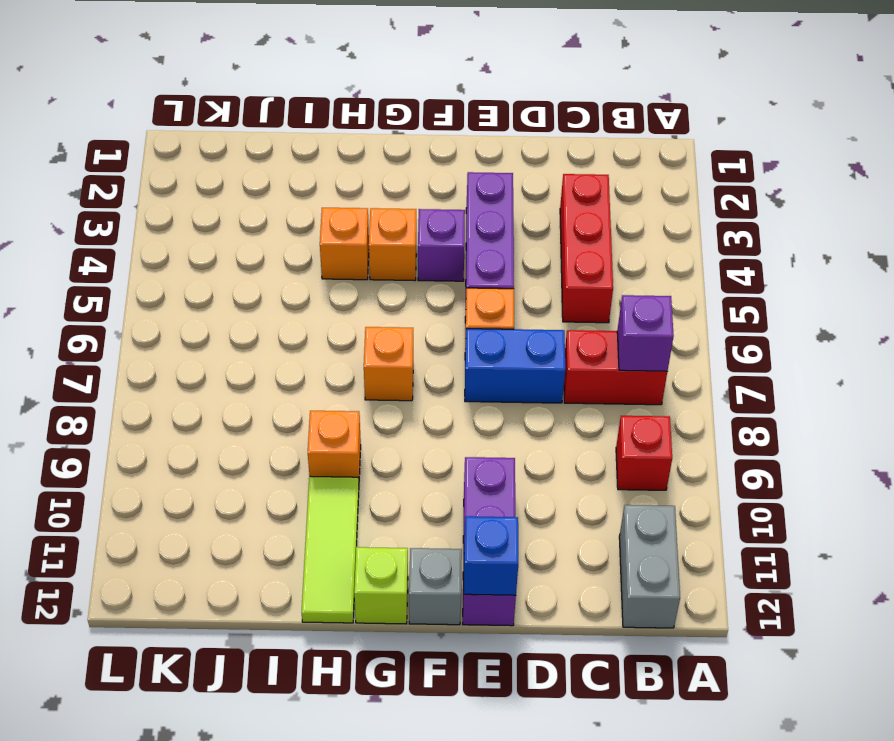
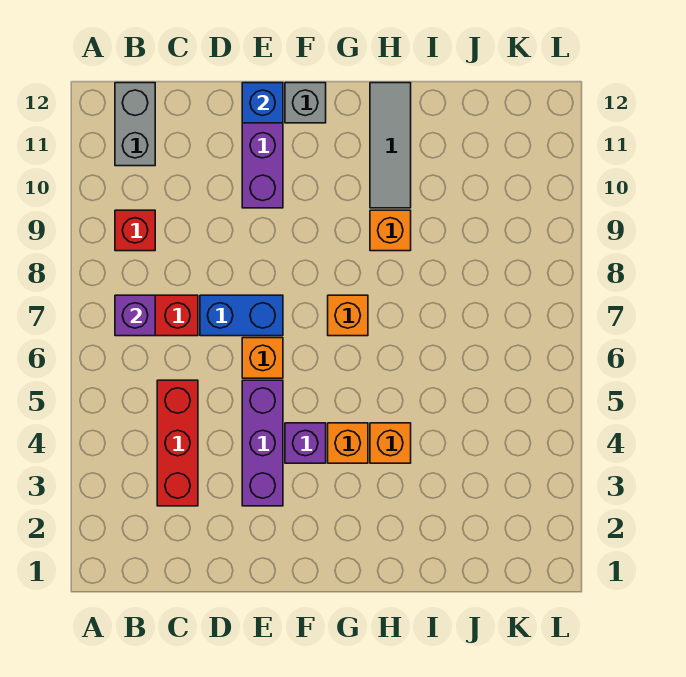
lime brick G12 level 1 -> none
lime tile H10:H12 level 1 -> grey tile H10:H12 level 1

